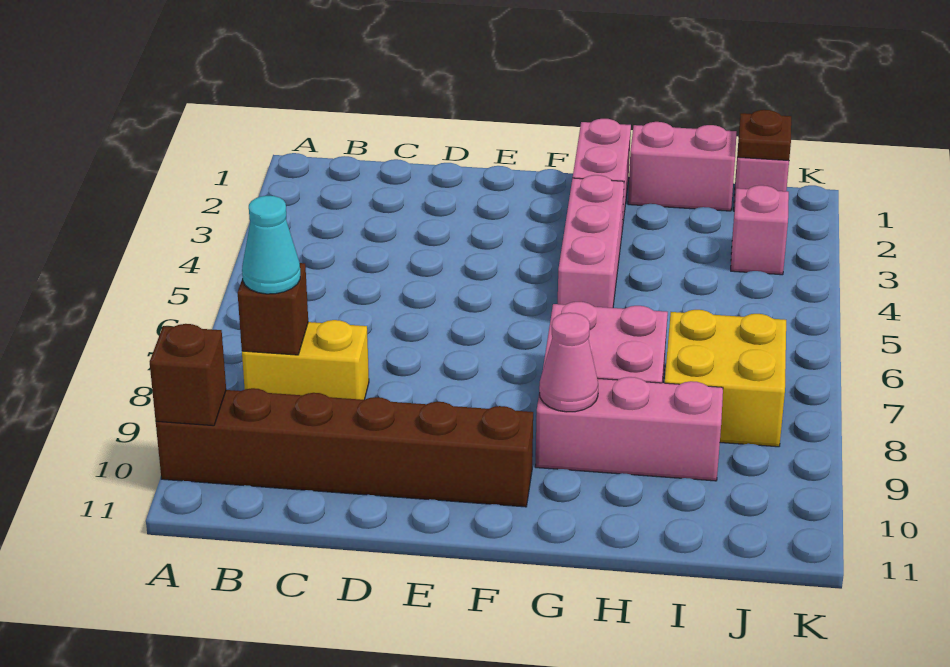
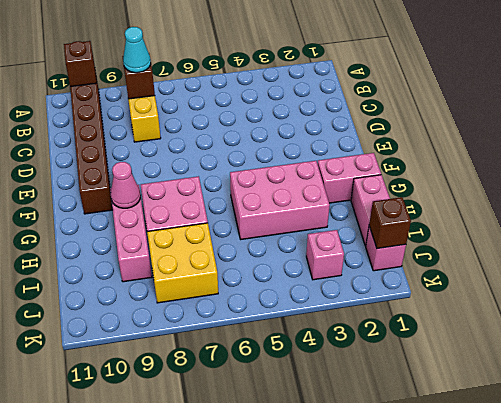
pink brick G3:G5 level 1 -> pink brick G3:H5 level 1
brown plate J1 level 2 -> brown brick J1 level 2

